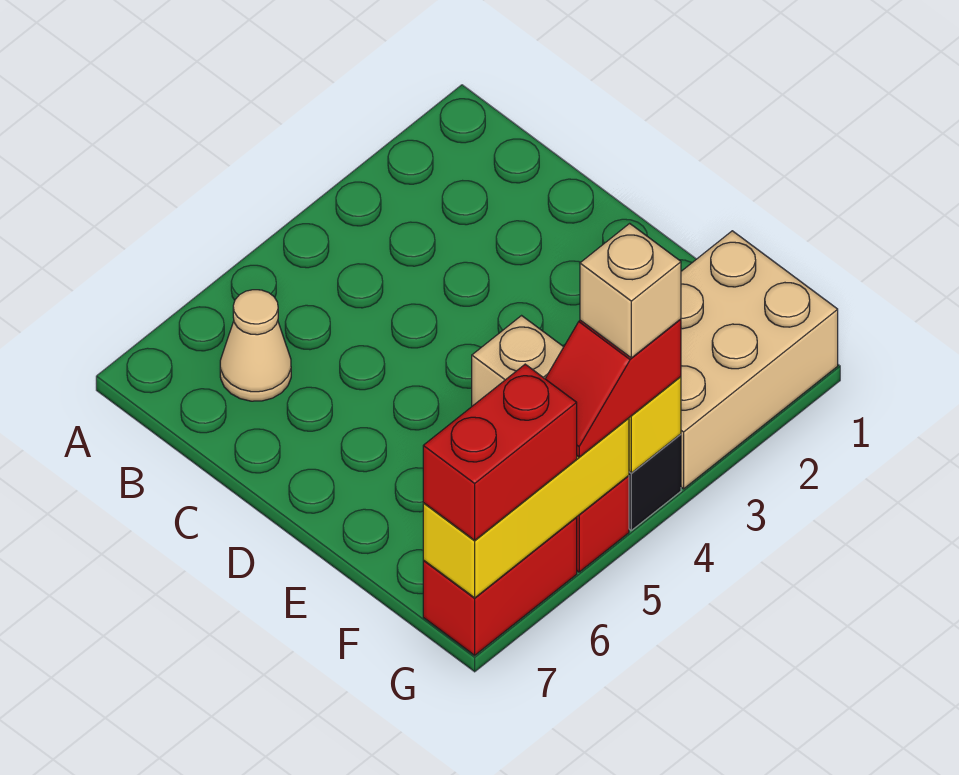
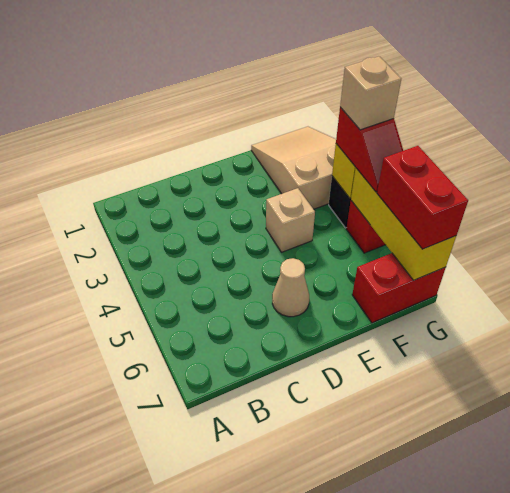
tan cone B6 level 1 -> tan cone D6 level 1
tan brick F1:G3 level 1 -> tan slope F1:G3 level 1 top 3
red brick G6:G7 level 1 -> red brick F7:G7 level 1

